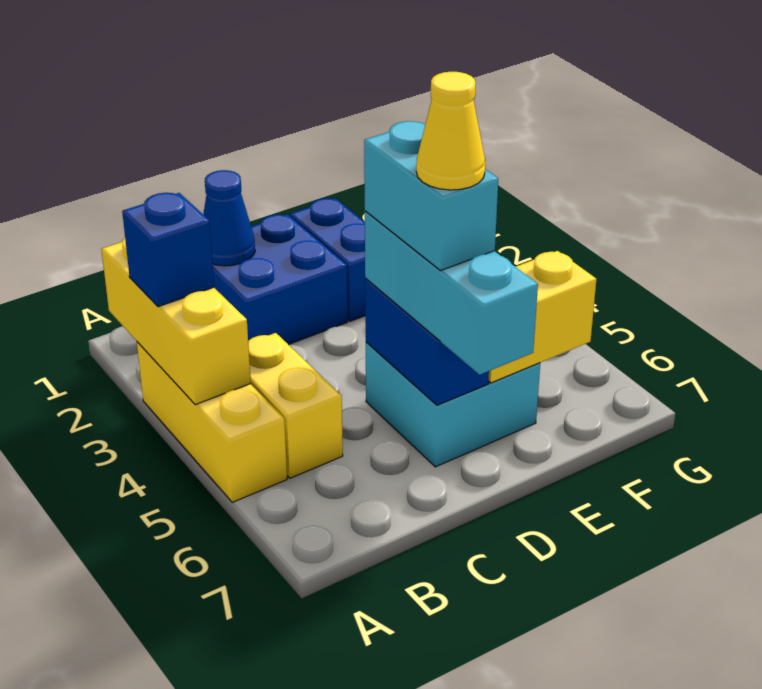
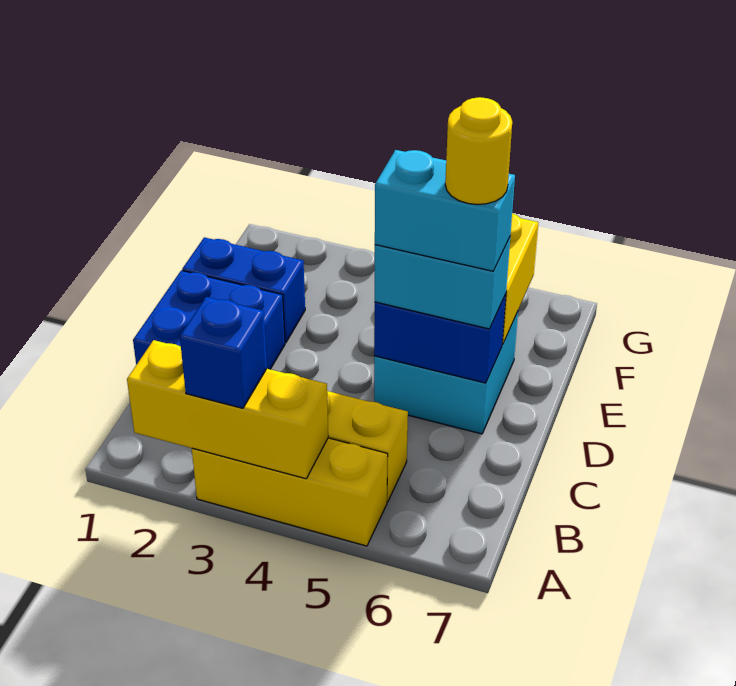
blue cone C1 level 2 -> none
cyan brick D5:D7 level 3 -> cyan brick D5:D6 level 3
yellow cone D6 level 5 -> yellow round brick D6 level 5

